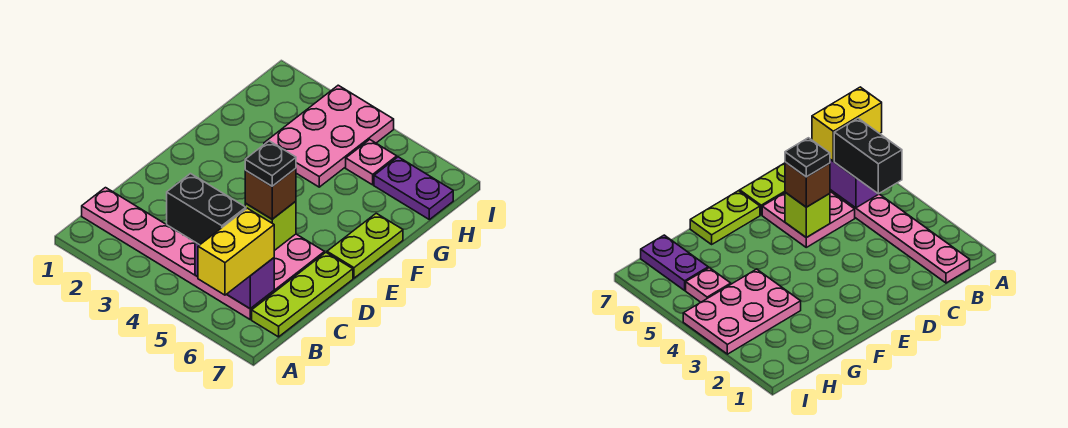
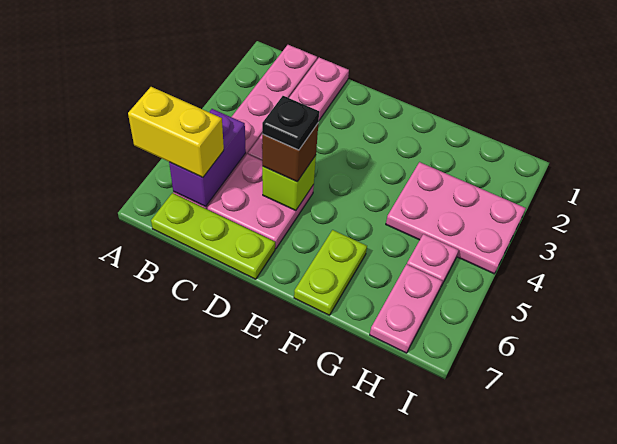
black brick B4:B5 level 3 -> none
none -> pink plate C1:C4 level 1
lime plate E7:F7 level 1 -> lime plate F6:F7 level 1
purple plate H6:H7 level 1 -> pink plate H6:H7 level 1

